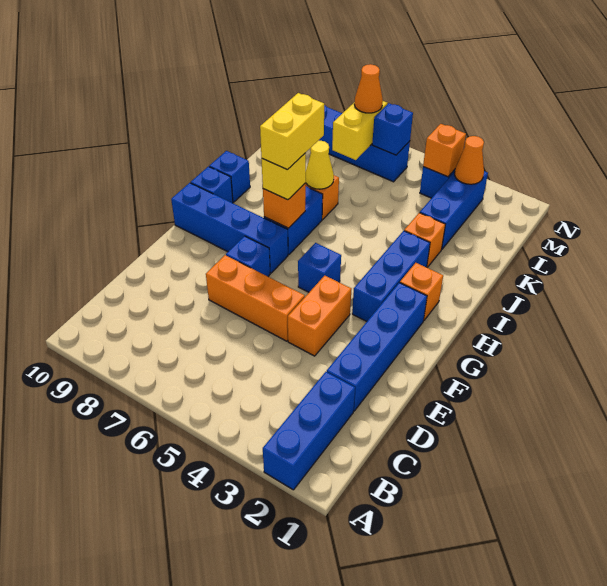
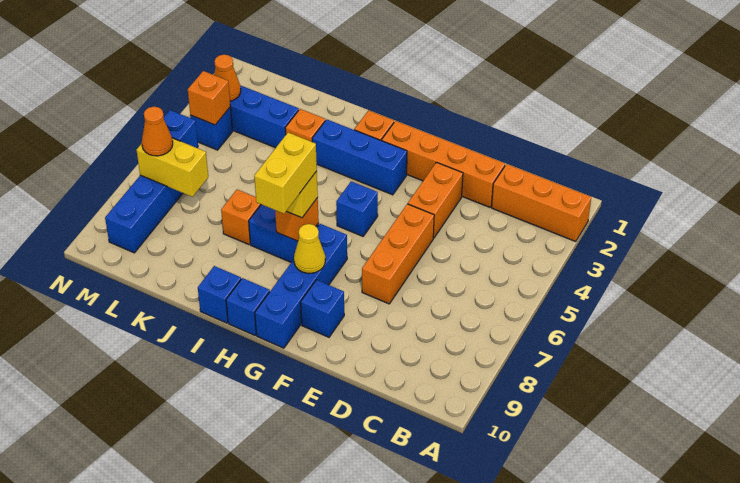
blue brick A2:C2 level 1 -> orange brick A2:C2 level 1
blue brick D2:G2 level 1 -> orange brick D2:G2 level 1
orange brick E4:F4 level 1 -> orange brick E3:E4 level 1
blue brick F7 level 1 -> blue brick F9 level 1
yellow brick H7:I7 level 4 -> yellow brick H7:H8 level 4
yellow cone J7 level 2 -> yellow cone G8 level 2

